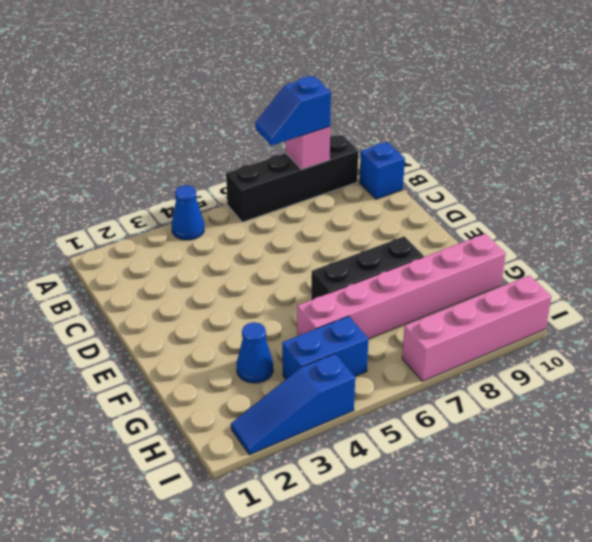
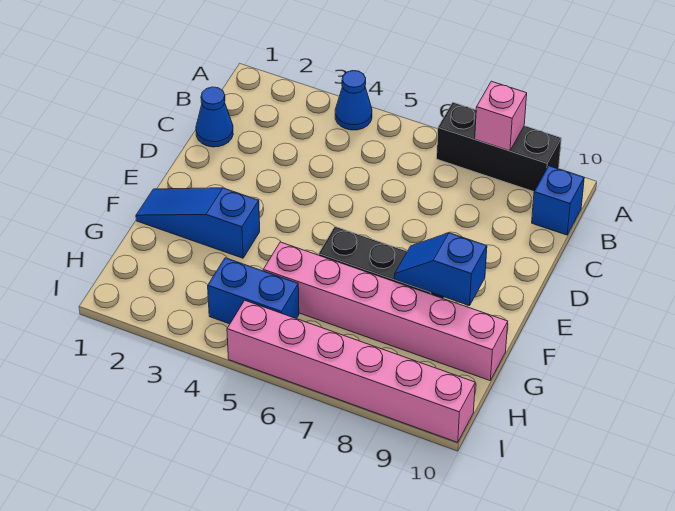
black brick A6:A9 level 1 -> black brick A7:A9 level 1
blue slope A7:A8 level 3 top 8 -> blue slope F8:F9 level 2 top 9
blue cone G3 level 1 -> blue cone C1 level 1
blue slope I2:I4 level 1 top 4 -> blue slope F1:F3 level 1 top 3
pink brick I7:I10 level 1 -> pink brick I5:I10 level 1

